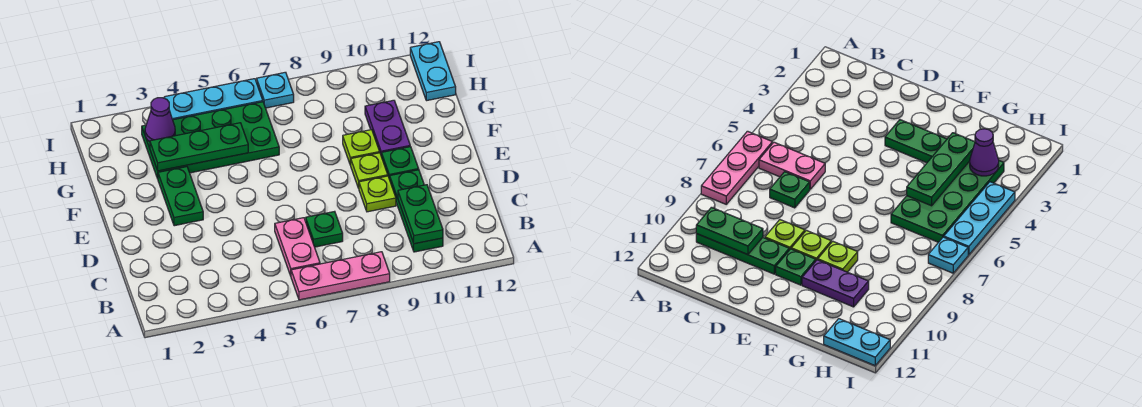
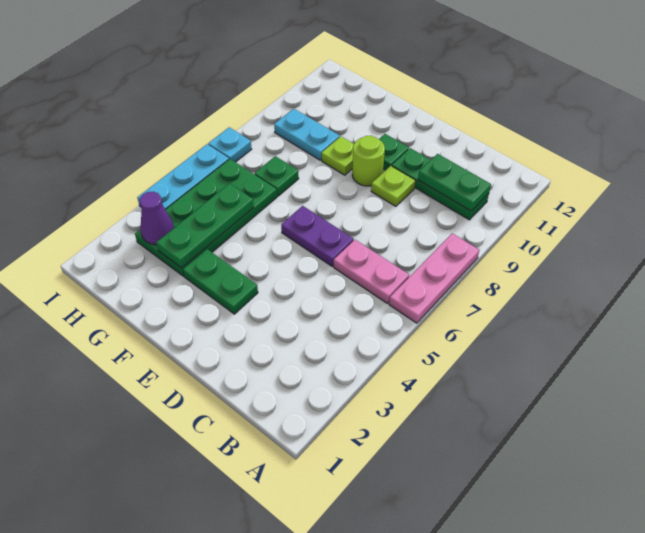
green plate C7 level 1 -> green plate G7 level 1
lime plate E9 level 1 -> lime round brick E9 level 1
purple plate F10:G10 level 1 -> purple plate D6:E6 level 1
cyan plate H12:I12 level 1 -> cyan plate G9:H9 level 1

